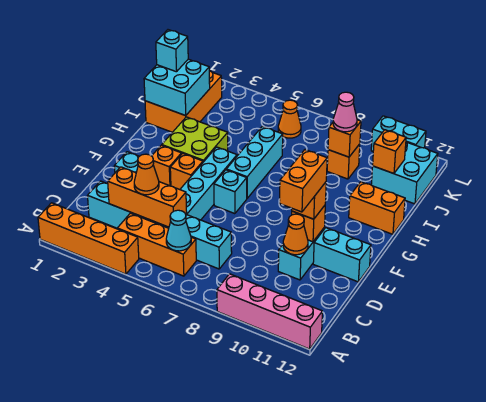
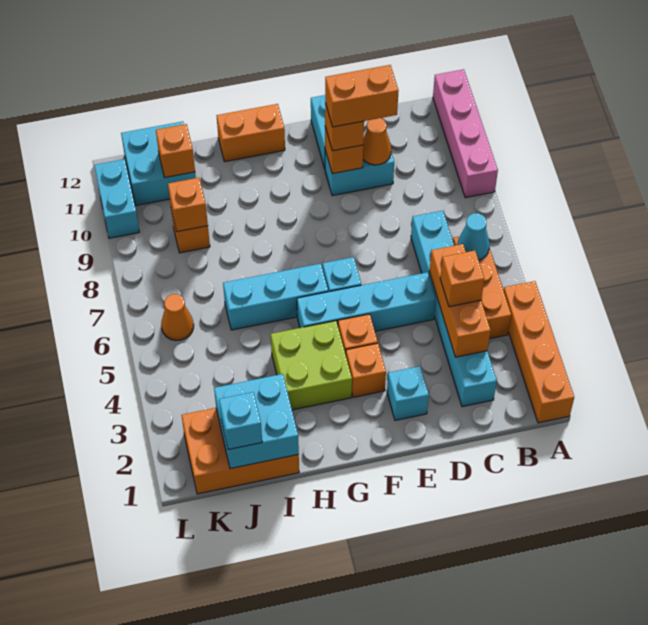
orange cone C4 level 3 -> orange brick C4 level 3
orange brick H11:H12 level 1 -> orange brick G12:H12 level 1
pink cone J9 level 3 -> none

